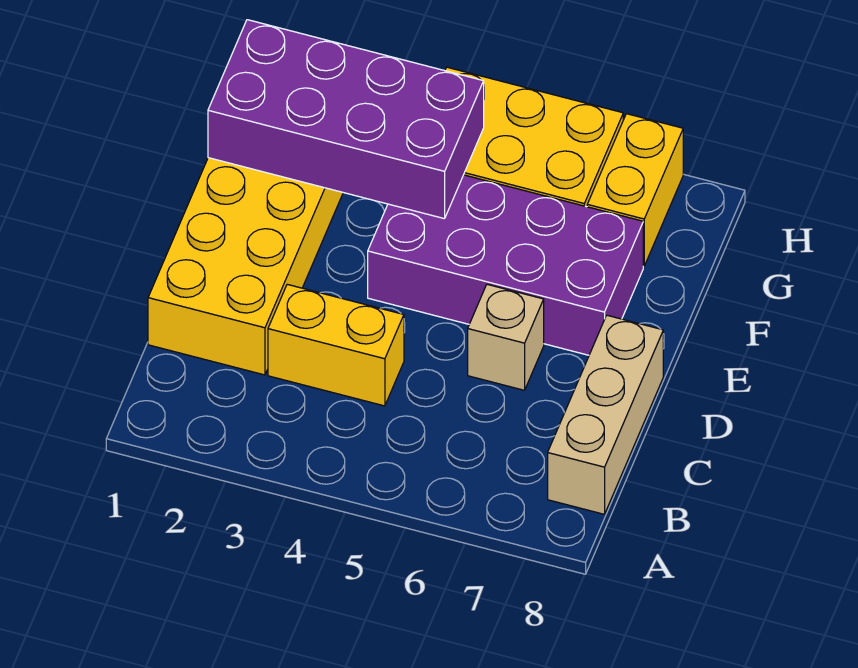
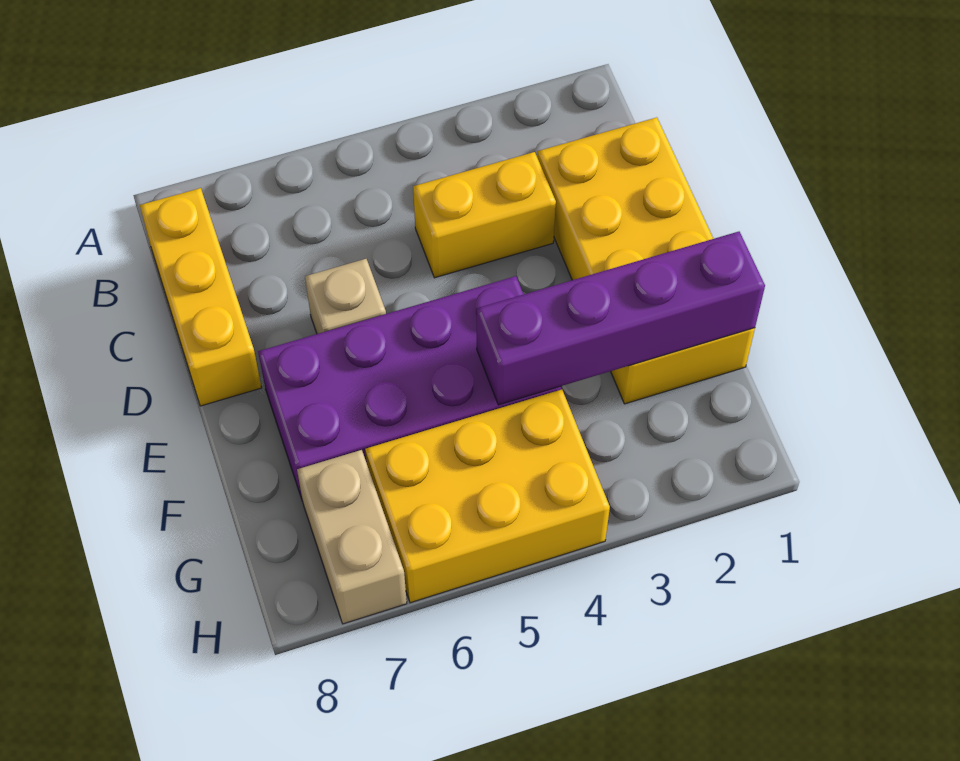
tan brick B8:D8 level 1 -> yellow brick B8:D8 level 1
purple brick F1:G4 level 2 -> purple brick F1:F4 level 2
yellow brick G7:H7 level 1 -> tan brick G7:H7 level 1

